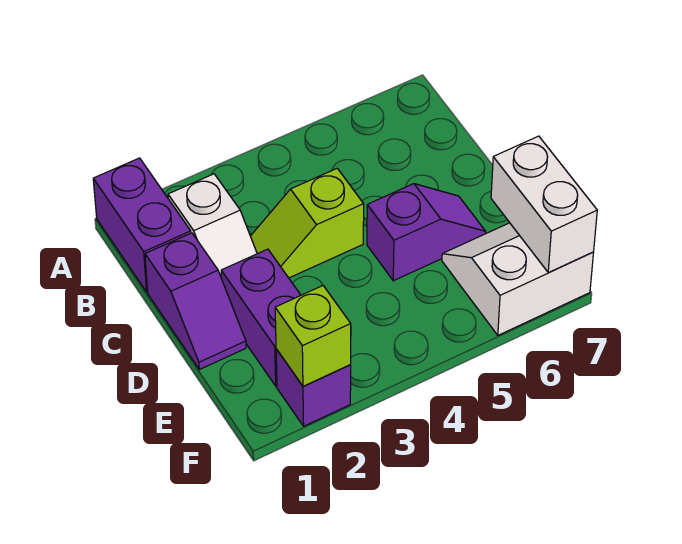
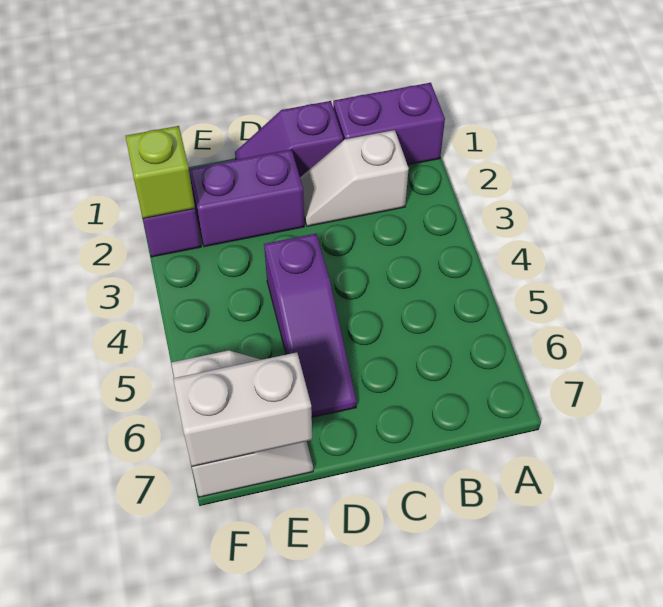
lime slope C3:C4 level 1 top 4 -> none
purple slope D5:D6 level 1 top 5 -> purple slope D4:D6 level 1 top 4

